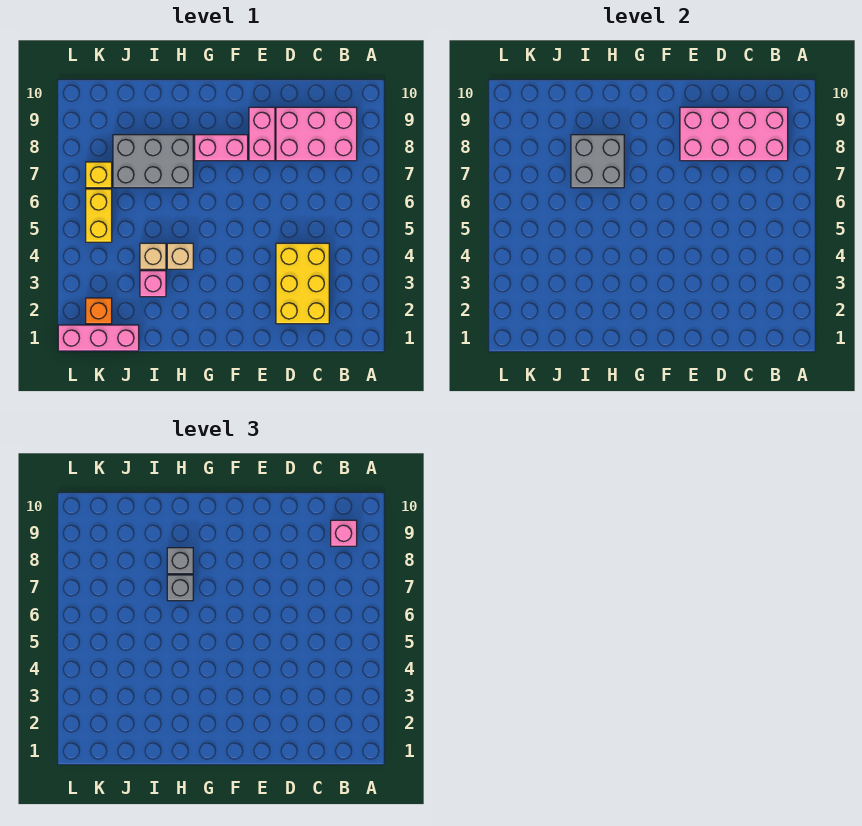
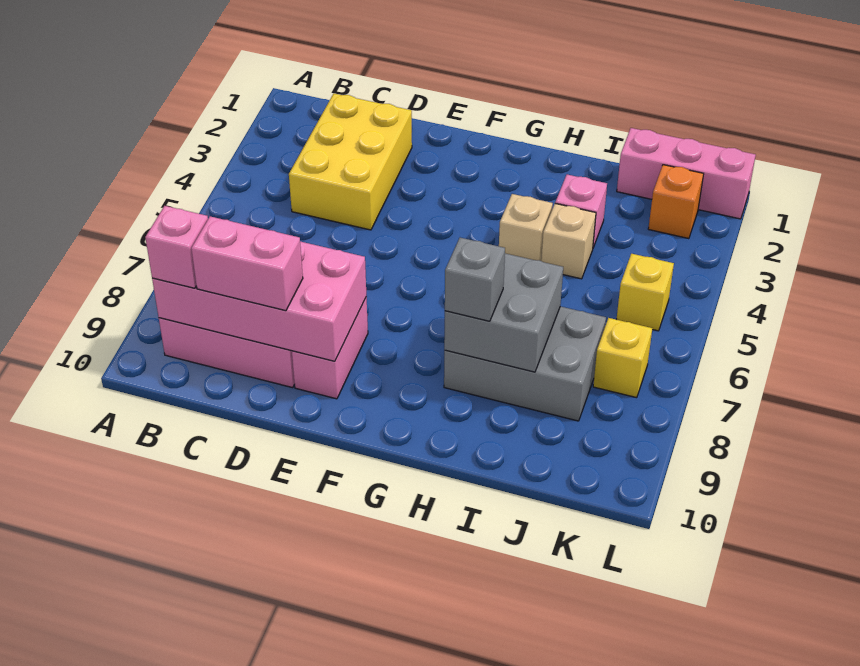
pink brick F8:G8 level 1 -> pink brick C9:D9 level 3
grey brick H7 level 3 -> none
yellow brick K5:K6 level 1 -> yellow brick K5 level 1

